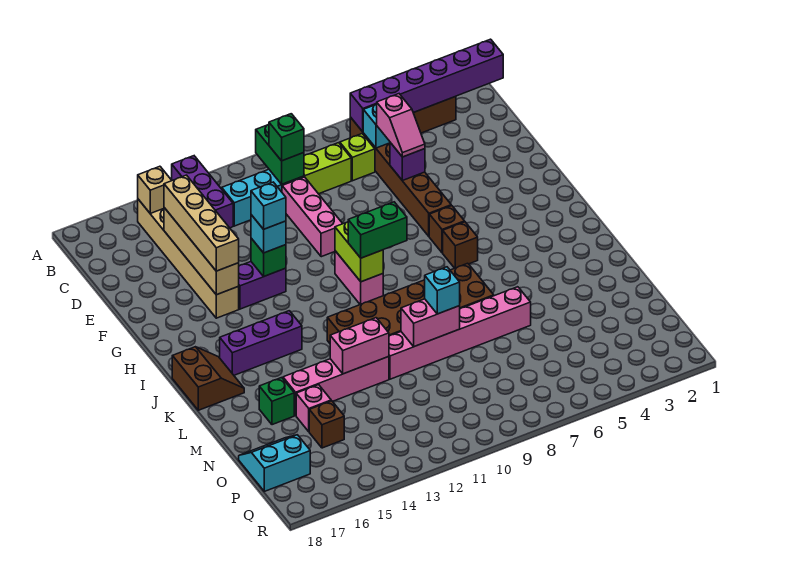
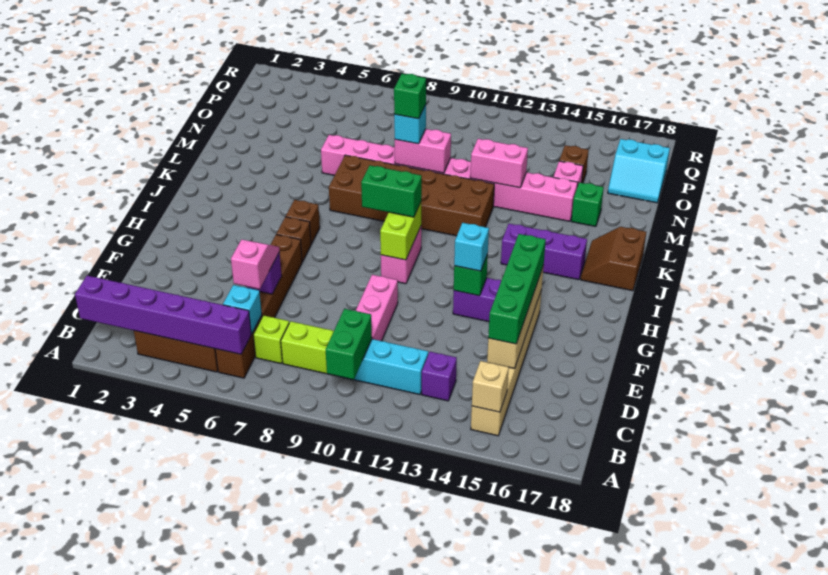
purple brick A13:C13 level 1 -> purple brick C13 level 1
green brick C10 level 3 -> green brick M9 level 4
tan brick D15:G15 level 3 -> green brick D15:G15 level 3
cyan brick G13 level 4 -> none

